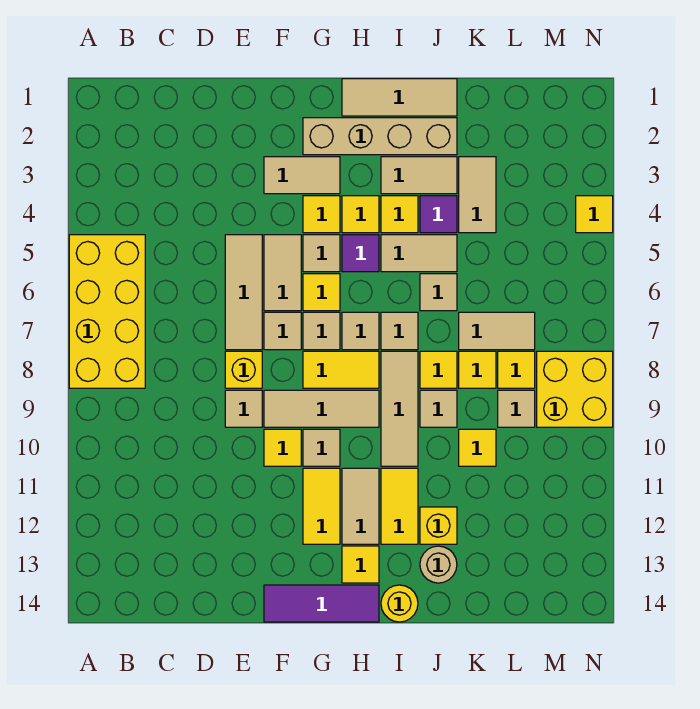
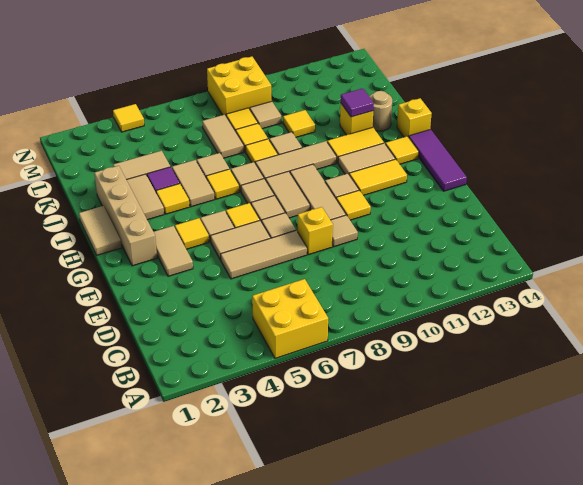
yellow brick A5:B8 level 1 -> yellow brick A5:B6 level 1
yellow tile G8:H8 level 1 -> tan tile G8:H8 level 1
tan tile H1:J1 level 1 -> tan tile H1:I1 level 1
yellow tile H4 level 1 -> yellow tile I6 level 1
purple tile H5 level 1 -> purple tile J12 level 2
yellow round brick I14 level 1 -> yellow brick I14 level 1

